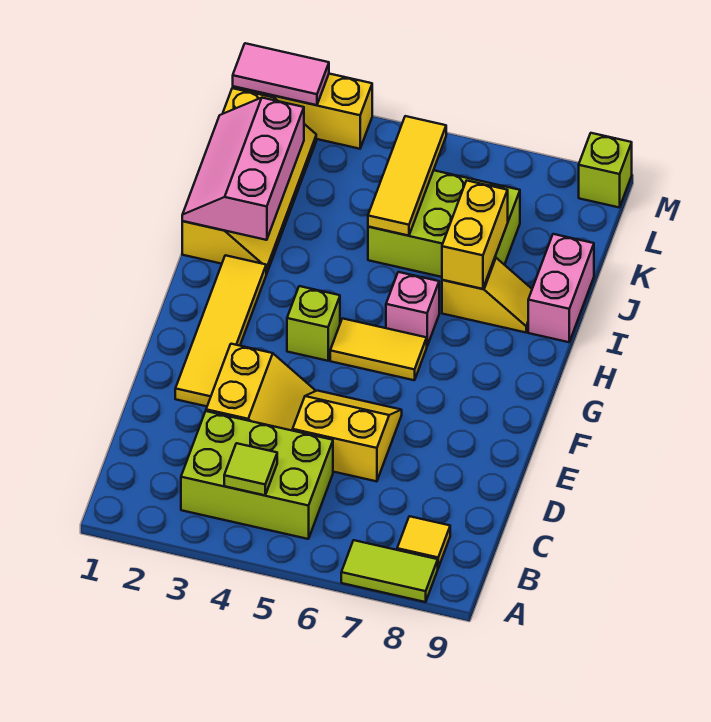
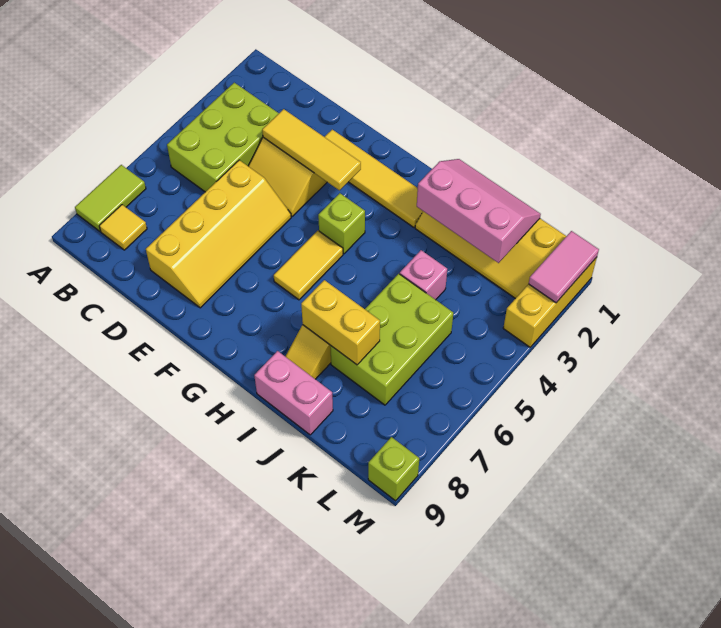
lime tile B4 level 2 -> none
yellow slope D5:E6 level 1 top D -> yellow slope D5:E8 level 1 top D
pink brick H6 level 1 -> pink brick J4 level 1
yellow tile J5:L5 level 2 -> yellow tile D3:F3 level 2

